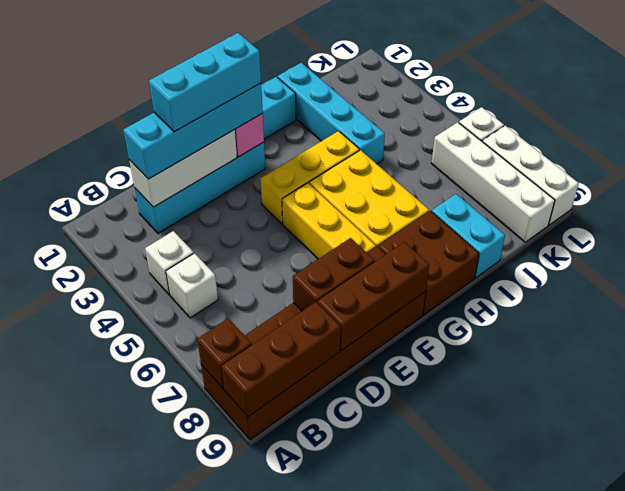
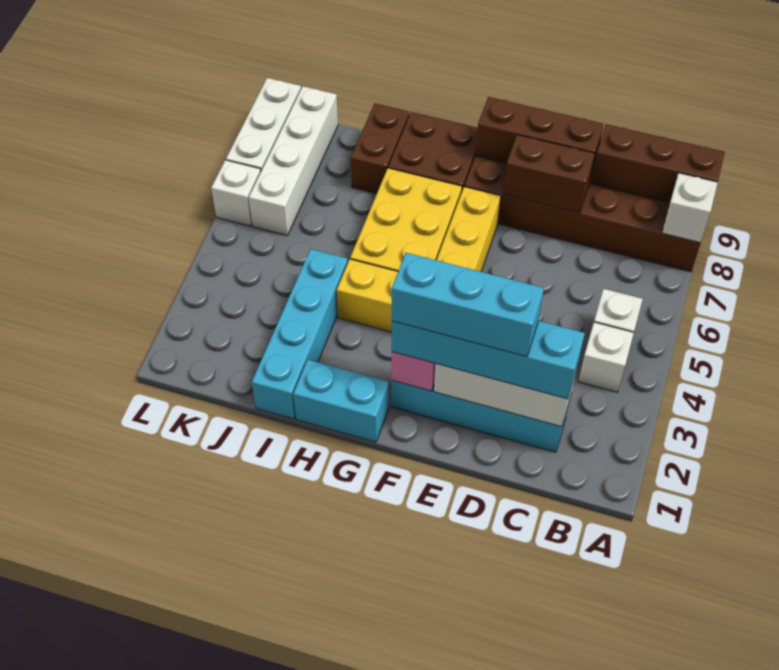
brown brick A8 level 2 -> white brick A8 level 2
cyan brick I8:I9 level 1 -> brown brick I8:I9 level 1

